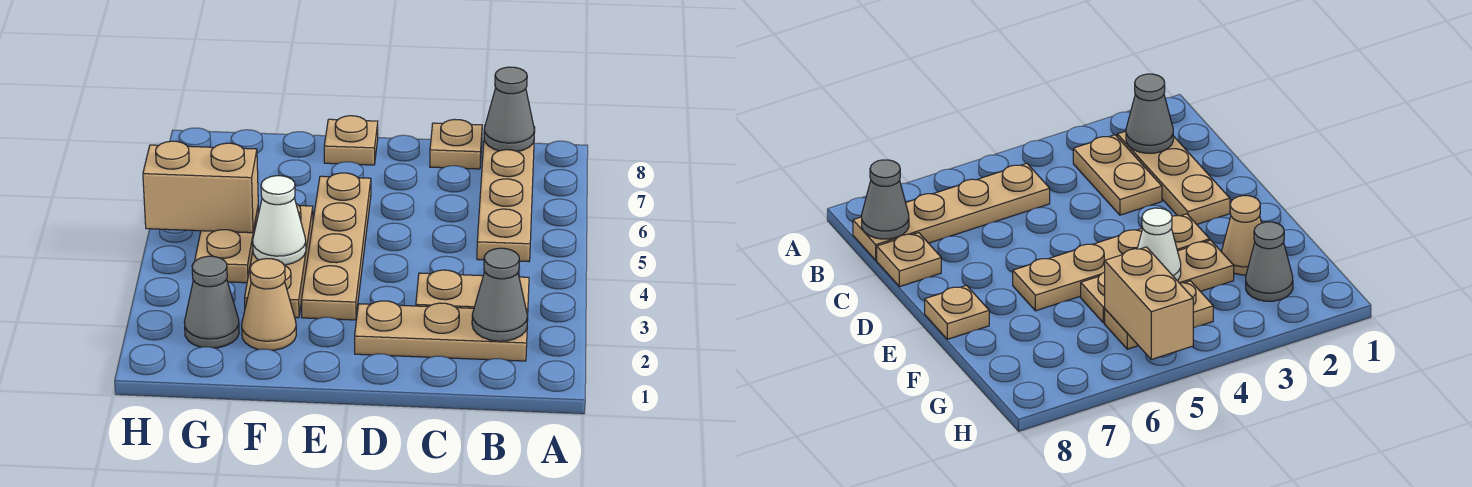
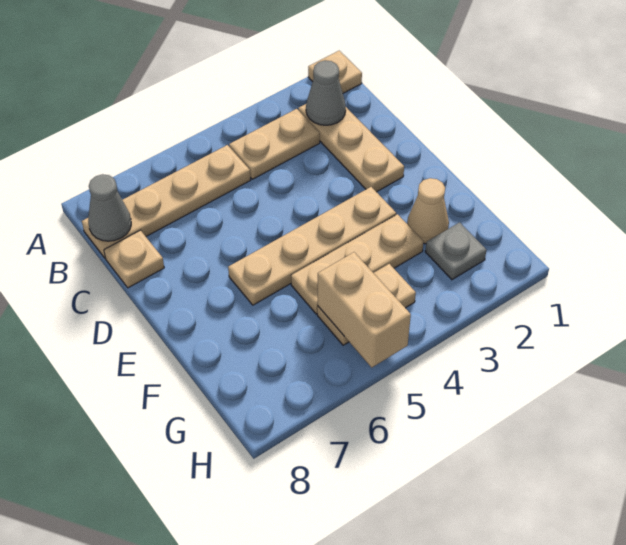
tan plate B3:C3 level 1 -> tan plate B3:B4 level 1
tan plate E8 level 1 -> tan plate A1 level 1
white cone F4 level 2 -> none
grey cone G2 level 1 -> grey plate G2 level 1

